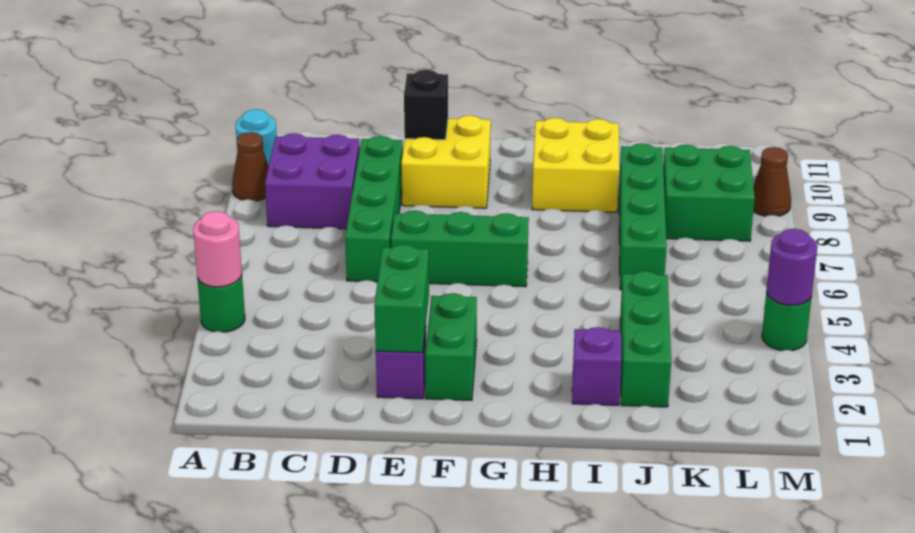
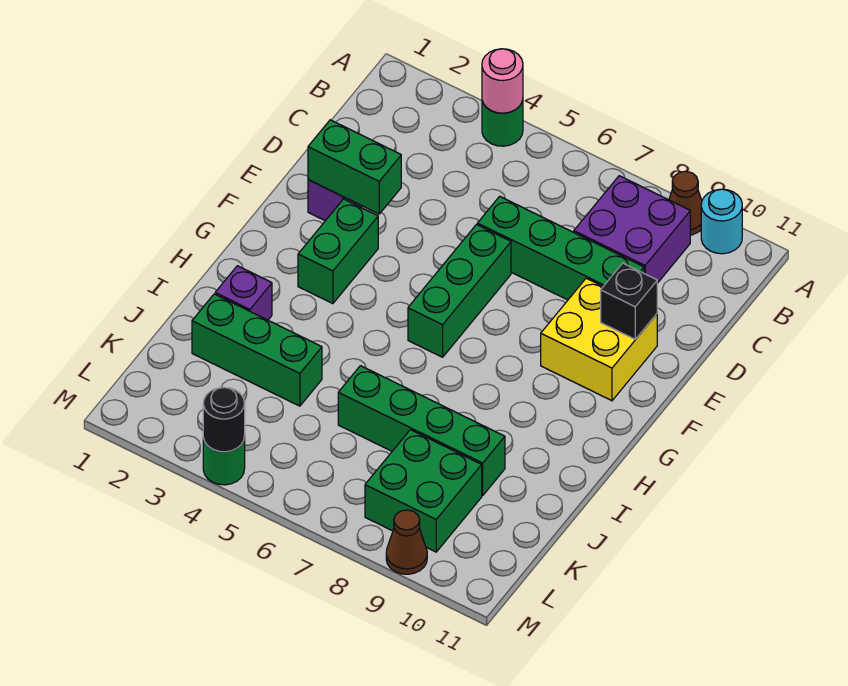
green brick F2:F3 level 1 -> green brick F3:G3 level 1
yellow brick H9:I10 level 1 -> none
purple round brick M4 level 2 -> black round brick M4 level 2

